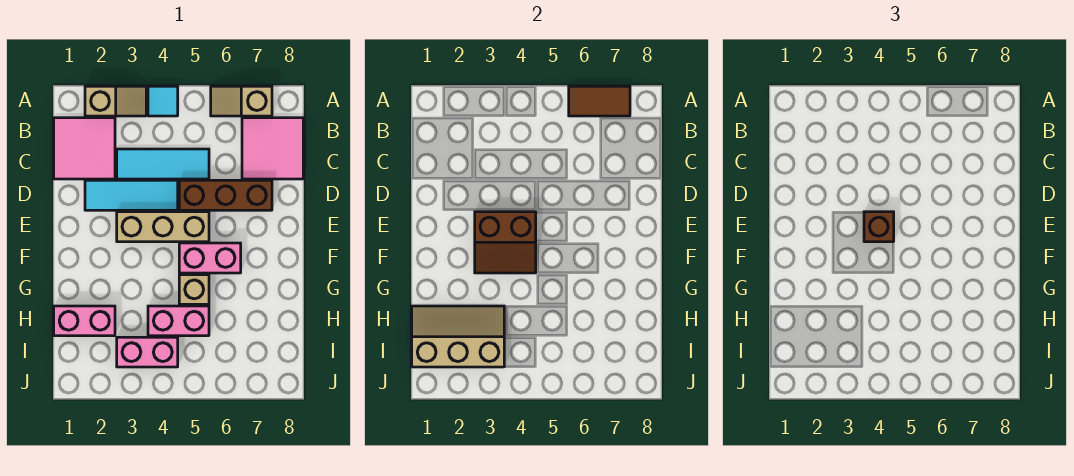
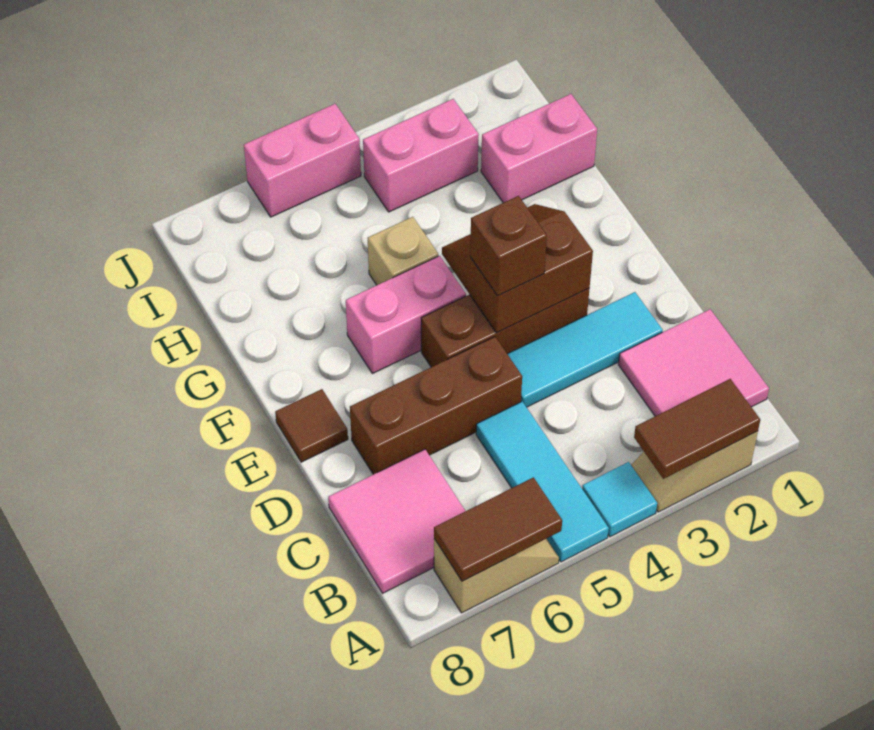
none -> brown tile A2:A3 level 2
cyan tile C3:C5 level 1 -> cyan tile A5:C5 level 1
tan brick E3:E5 level 1 -> brown brick E3:E5 level 1
none -> brown tile E8 level 1
tan slope H1:I3 level 2 top I -> none
pink brick H4:H5 level 1 -> pink brick J5:J6 level 1

